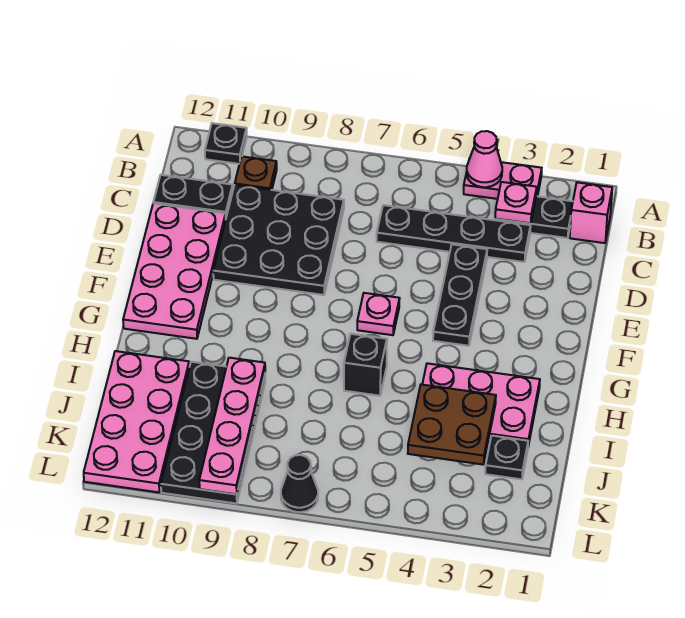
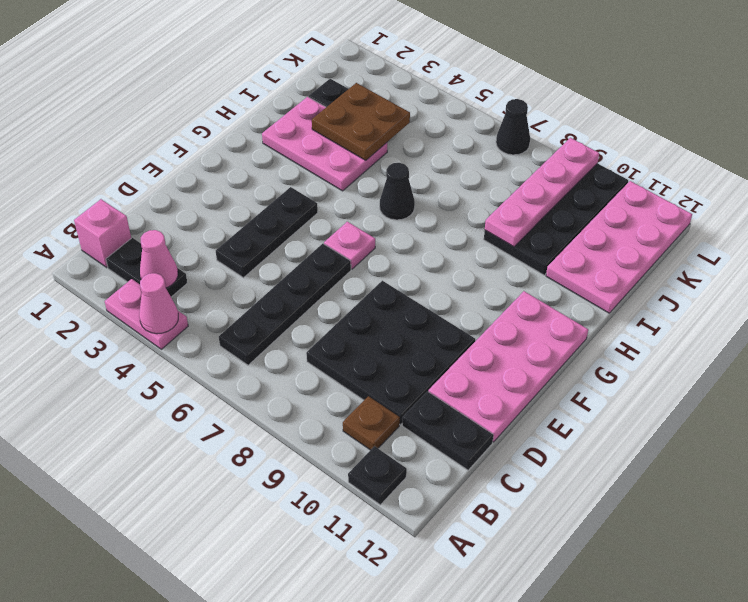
pink plate B3 level 2 -> pink cone B3 level 2
black plate C3:C6 level 1 -> black plate B6:E6 level 1
black brick H6 level 1 -> black cone H6 level 1

